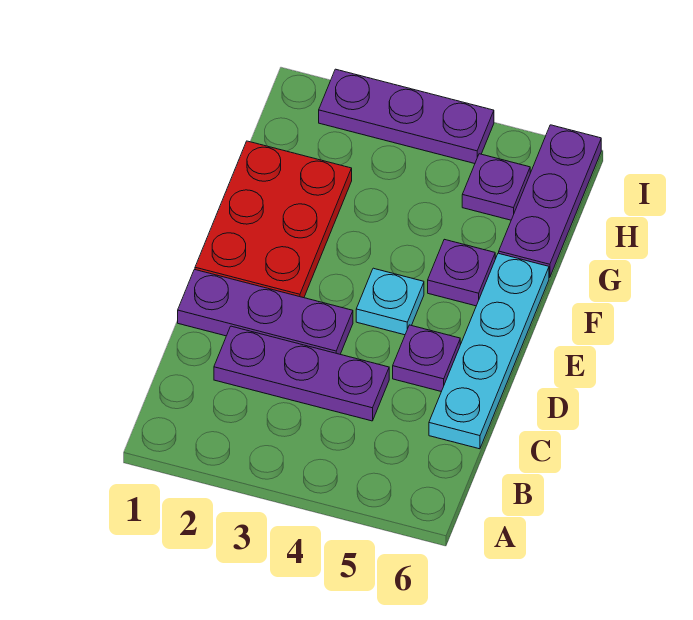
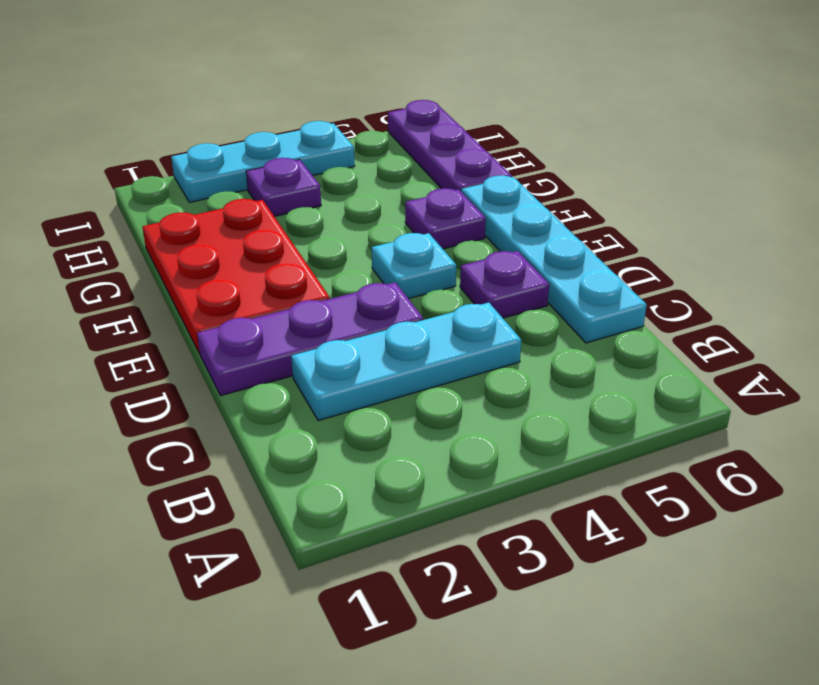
purple plate C2:C4 level 1 -> cyan plate C2:C4 level 1
purple plate H5 level 1 -> purple plate H3 level 1
purple plate I2:I4 level 1 -> cyan plate I2:I4 level 1

